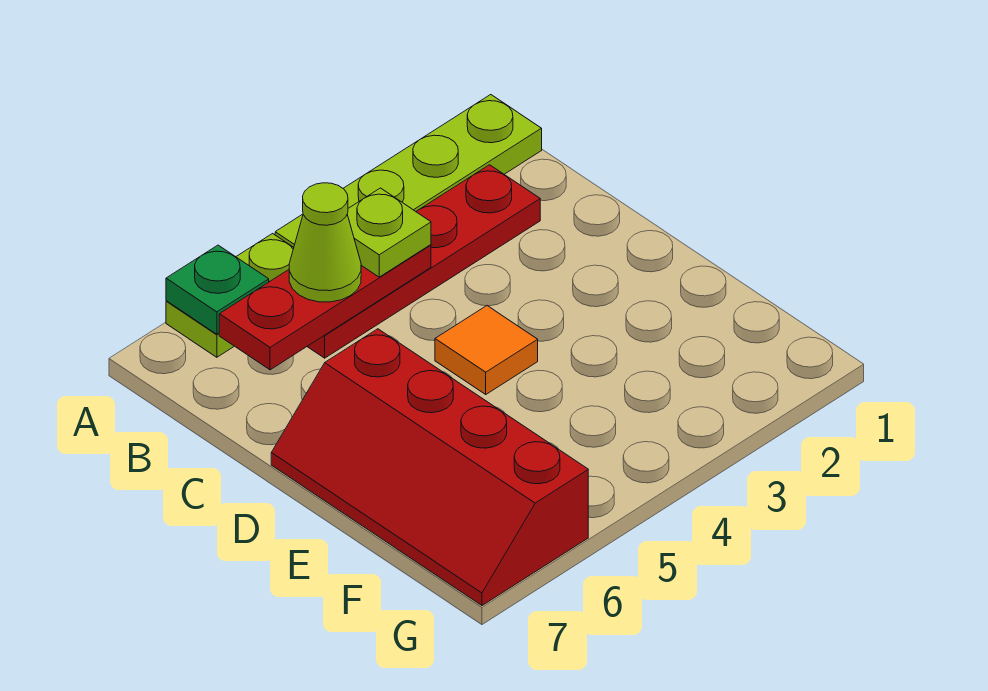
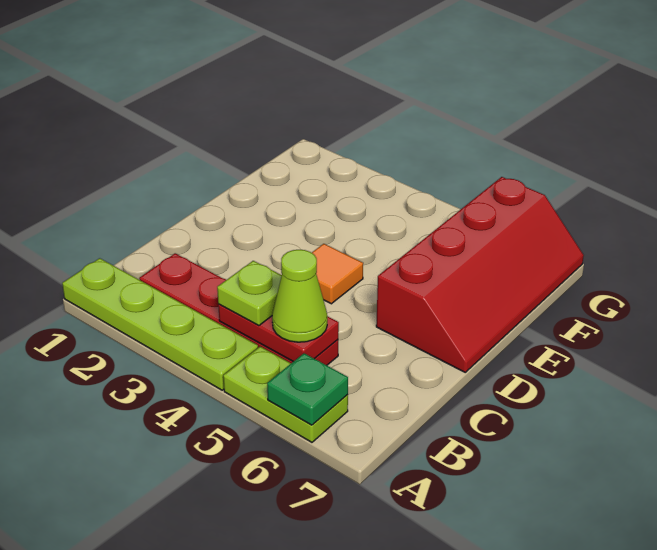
red plate B4:B6 level 2 -> red plate B4:B5 level 2

